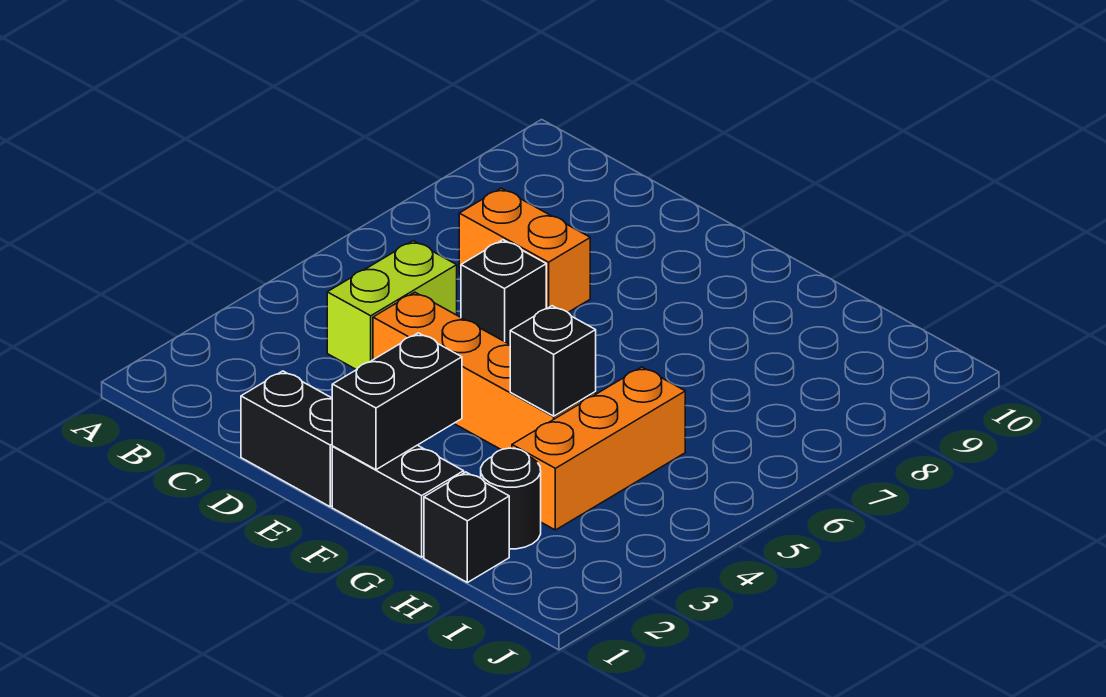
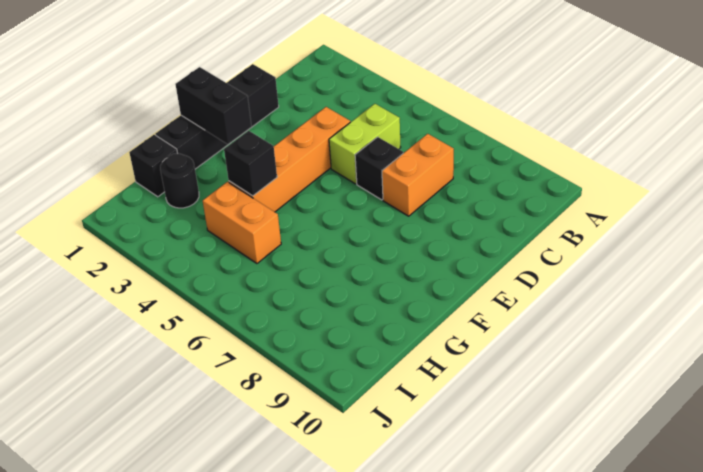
lime brick C4:C5 level 1 -> lime brick C5:D5 level 1
orange brick H3:H5 level 1 -> orange brick H4:H5 level 1

